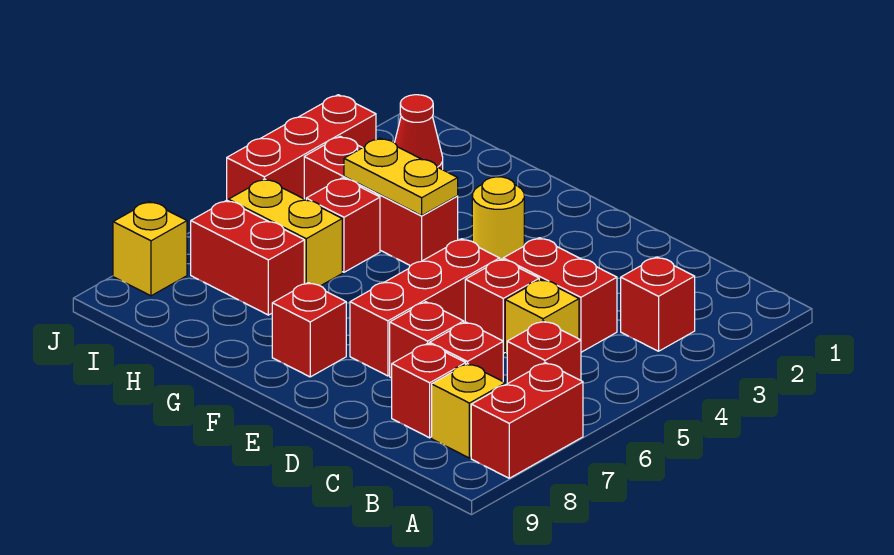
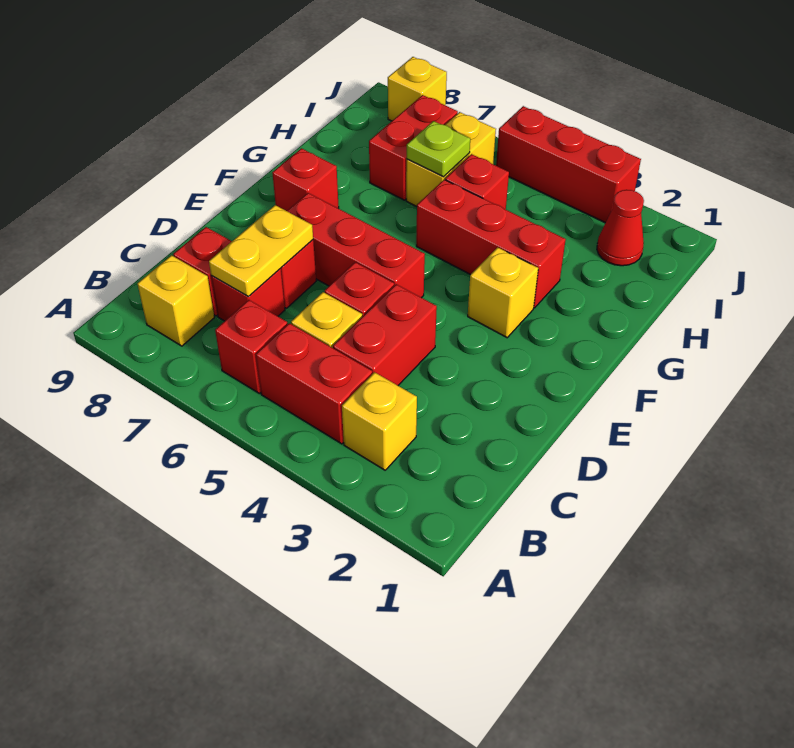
red brick A7:A8 level 1 -> red brick B4:B5 level 1
red brick B3 level 1 -> yellow brick B3 level 1
yellow round brick F3 level 1 -> yellow brick F3 level 1
red brick G4:I4 level 1 -> red brick G3:G5 level 1
yellow plate G4:H4 level 2 -> yellow plate C7:D7 level 2
none -> lime plate H6 level 2

